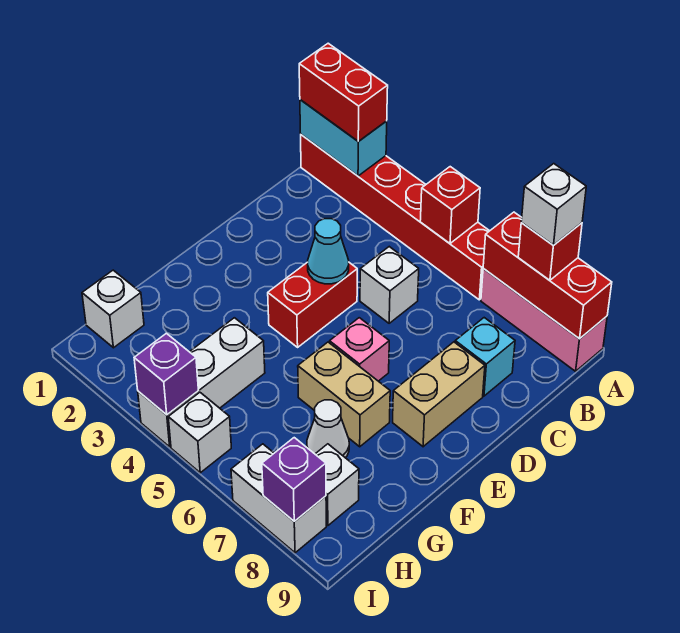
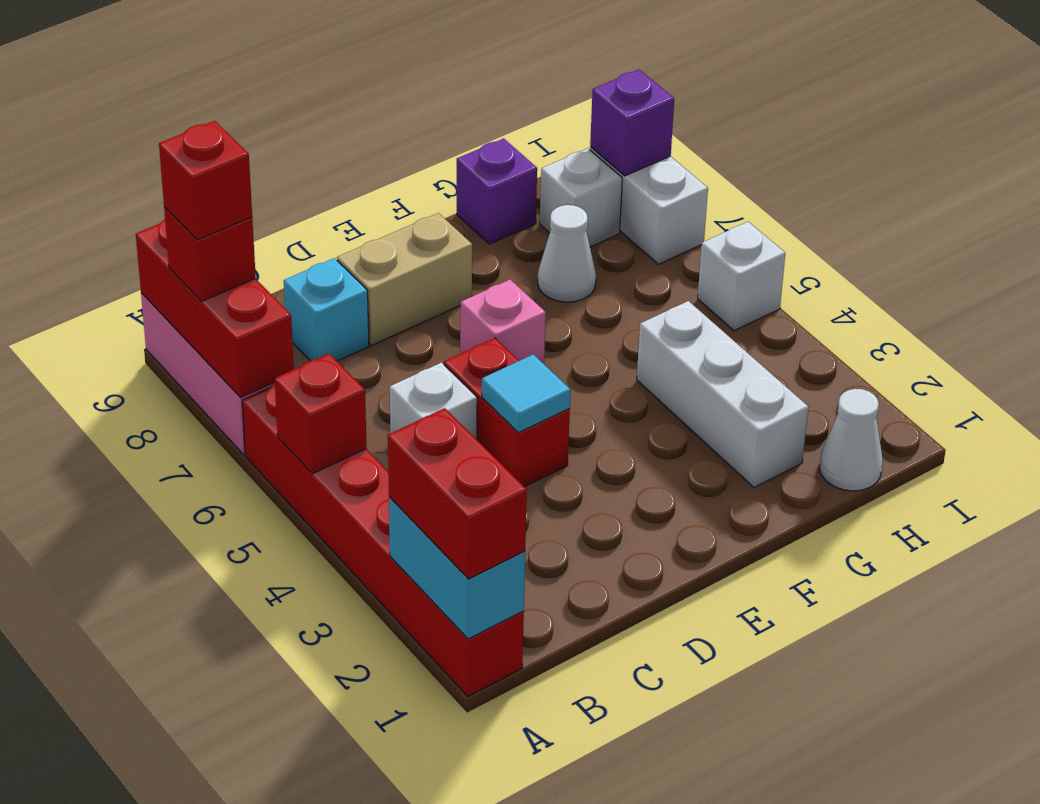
white brick A8 level 4 -> red brick A8 level 4
red brick D4:E4 level 1 -> red brick D4:D5 level 1
cyan cone D4 level 2 -> cyan tile D4 level 2
tan brick F6:F7 level 1 -> none
white brick G4:I4 level 1 -> white brick G2:G4 level 1
white brick H1 level 1 -> white cone H1 level 1
purple brick I4 level 2 -> purple brick G9 level 1

